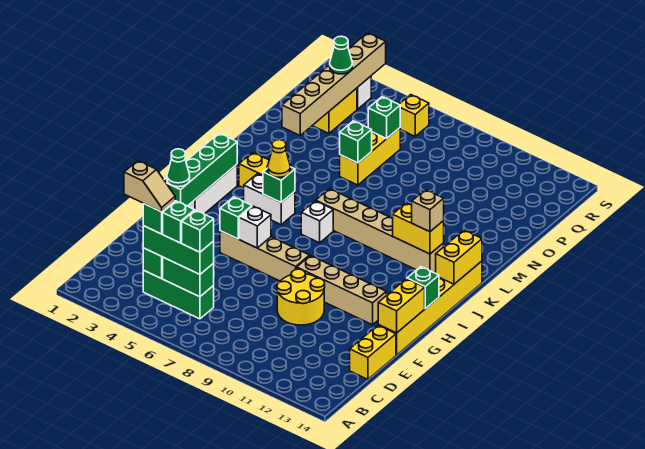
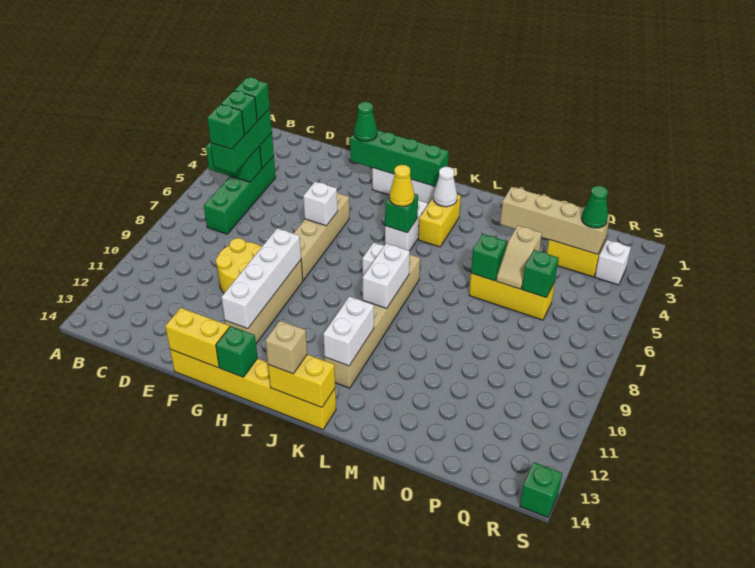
tan slope C3:C4 level 5 top 3 -> tan slope O5:O6 level 2 top 5
green brick C4:C6 level 1 -> green brick C4:C7 level 1
green brick C5:C6 level 2 -> green brick B5:C5 level 2
yellow brick D14:E14 level 1 -> none
green brick G5 level 2 -> green brick S14 level 1
none -> white brick G9:G12 level 2
none -> white cone K3 level 2
none -> white brick K8:K9 level 2
yellow brick K11:K12 level 2 -> white brick K11:K12 level 2
tan brick K12 level 3 -> tan brick J14 level 3
tan brick N3:S3 level 2 -> tan brick N3:Q3 level 2
yellow brick R6 level 1 -> none

